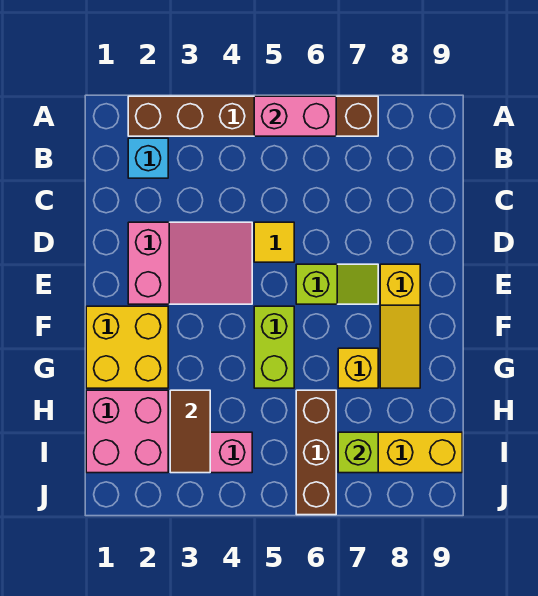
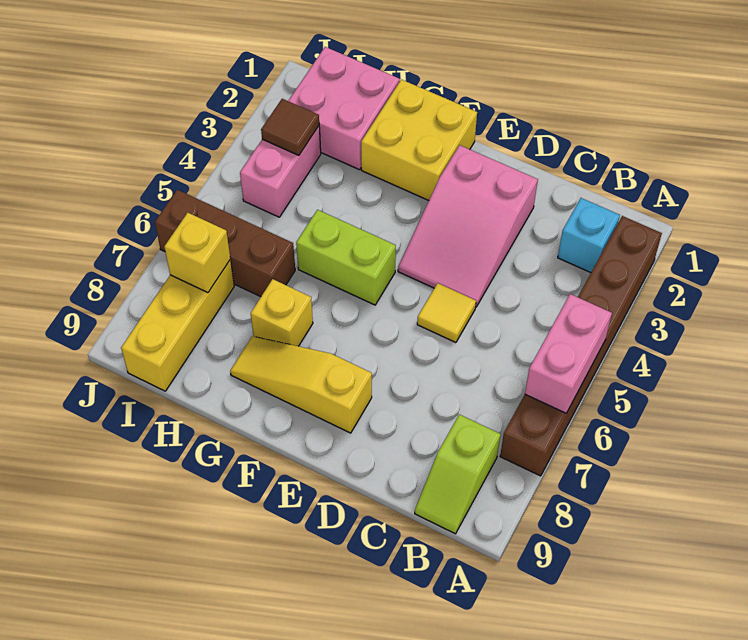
lime slope E6:E7 level 1 top 6 -> lime slope B8:B9 level 1 top 8
brown tile H3:I3 level 2 -> brown tile I3 level 2
lime brick I7 level 2 -> yellow brick I7 level 2

